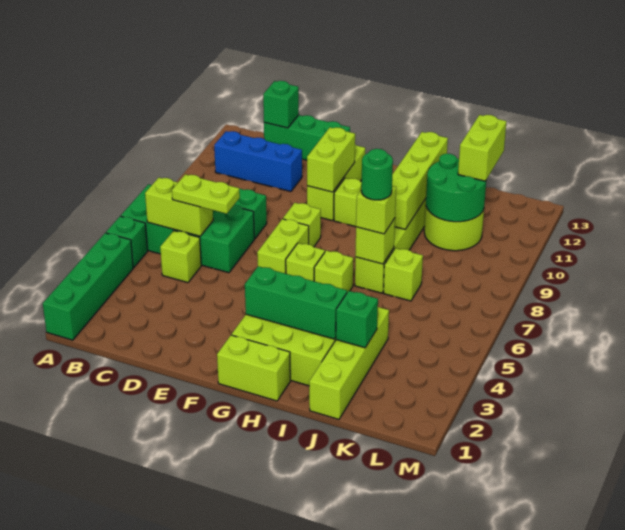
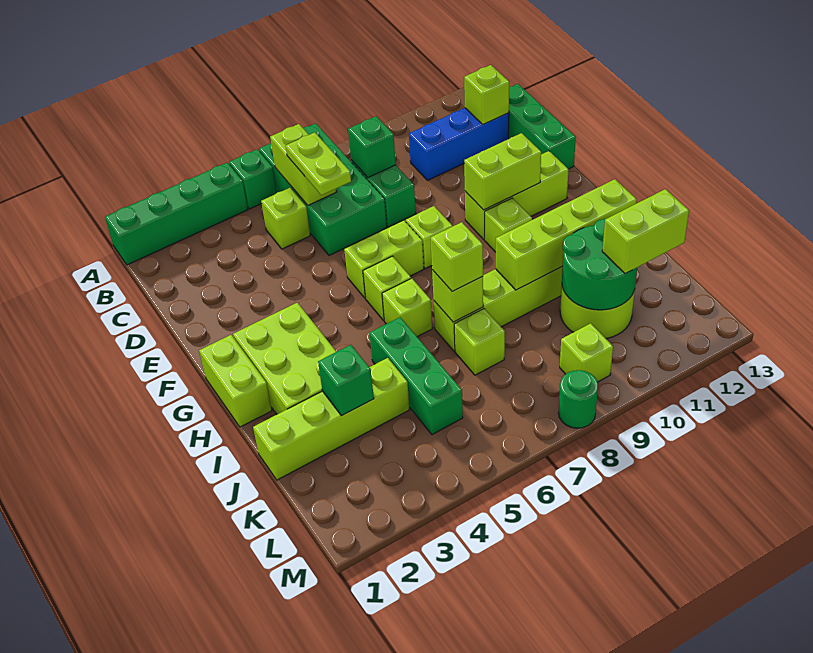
blue brick B11:D11 level 1 -> blue brick C10:C12 level 1
none -> lime brick C12 level 2
green brick C13 level 2 -> green brick C8 level 2
green brick G3:I3 level 2 -> green brick I5:K5 level 1
green round brick I7 level 4 -> green round brick M8 level 1
none -> lime brick L9 level 1

